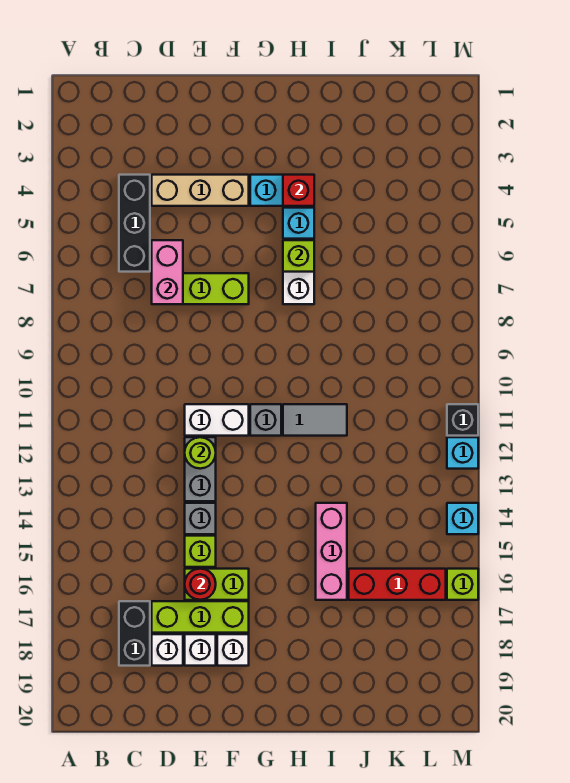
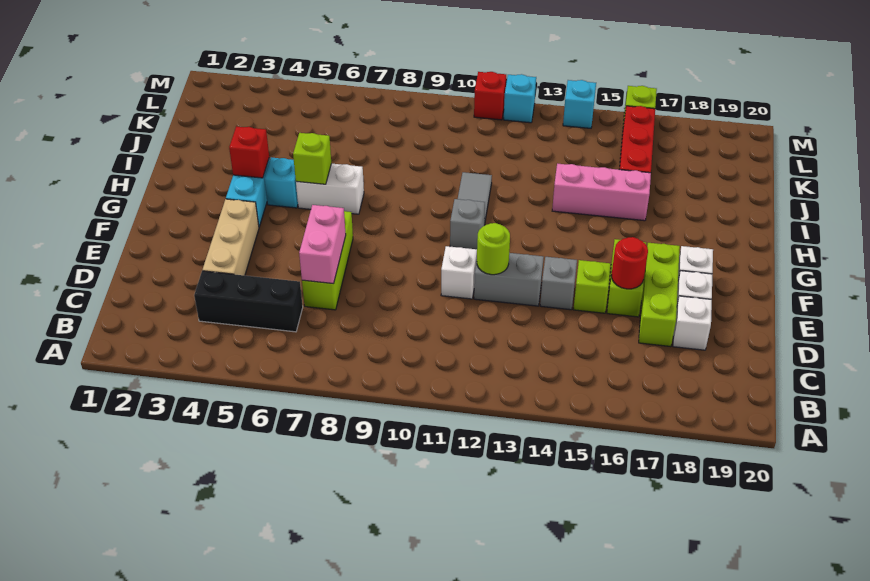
black brick C17:C18 level 1 -> none
pink brick D6:D7 level 2 -> pink brick D7:E7 level 2
white brick E11:F11 level 1 -> white brick E11 level 1
black brick M11 level 1 -> red brick M11 level 1

